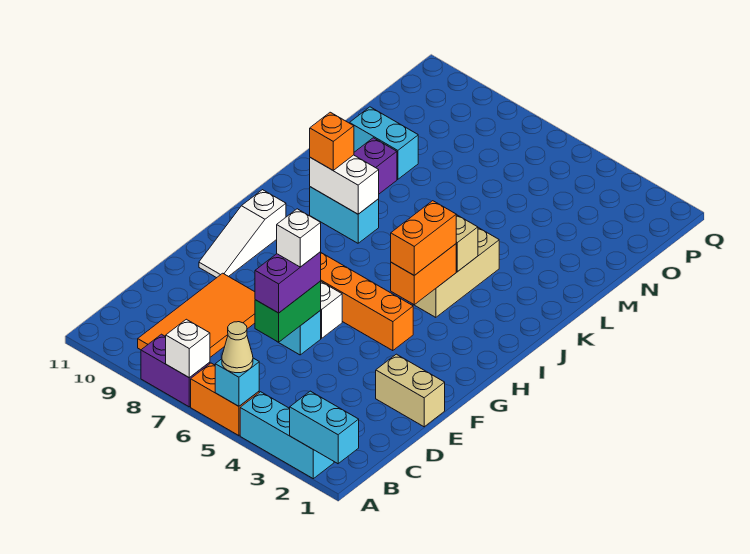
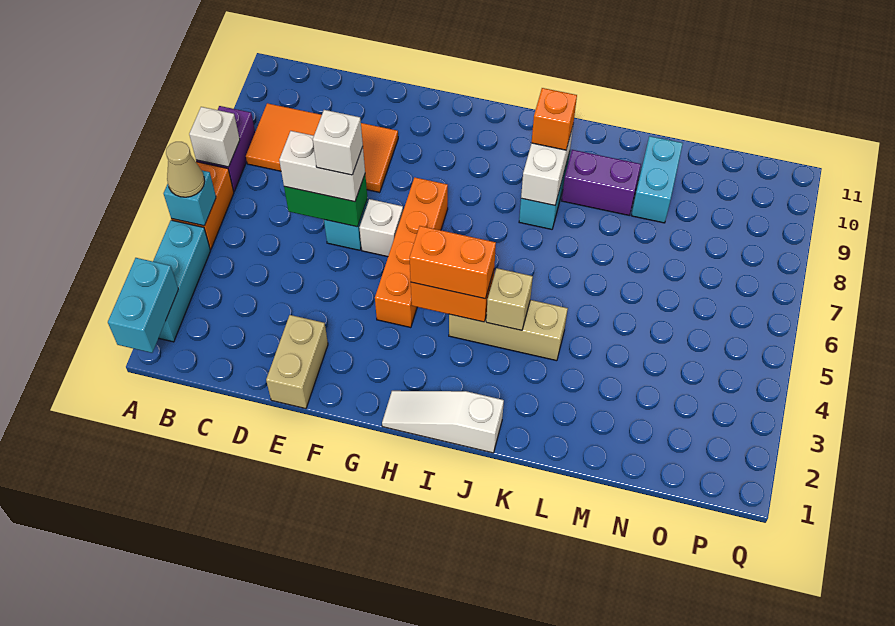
purple brick D6:E6 level 3 -> white brick D6:E6 level 3
white slope F10:H10 level 1 top H -> white slope H1:J1 level 1 top J

